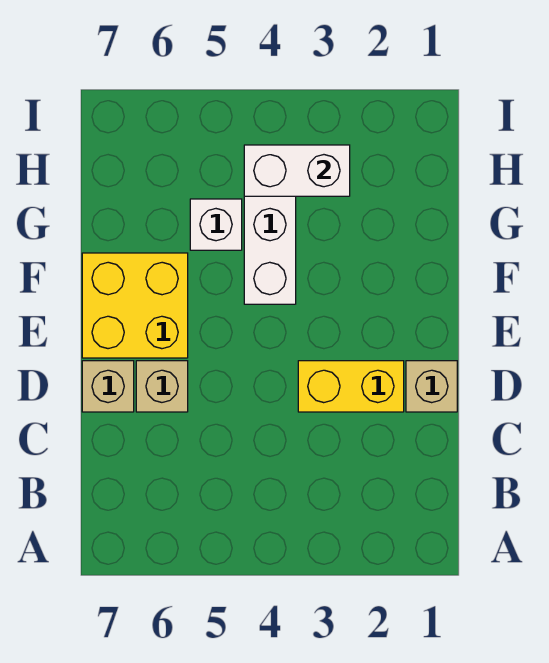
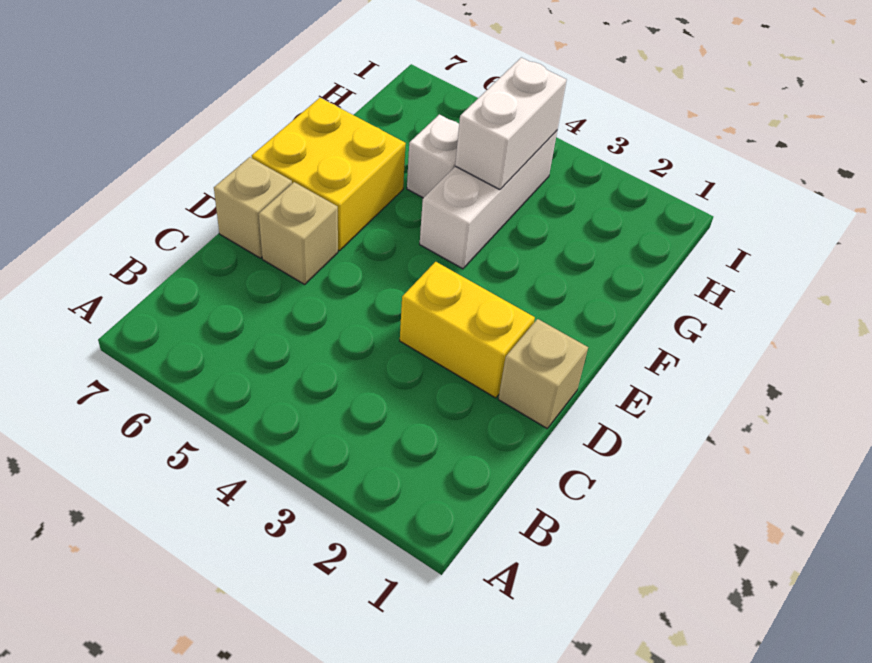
white brick H3:H4 level 2 -> white brick G4:H4 level 2

